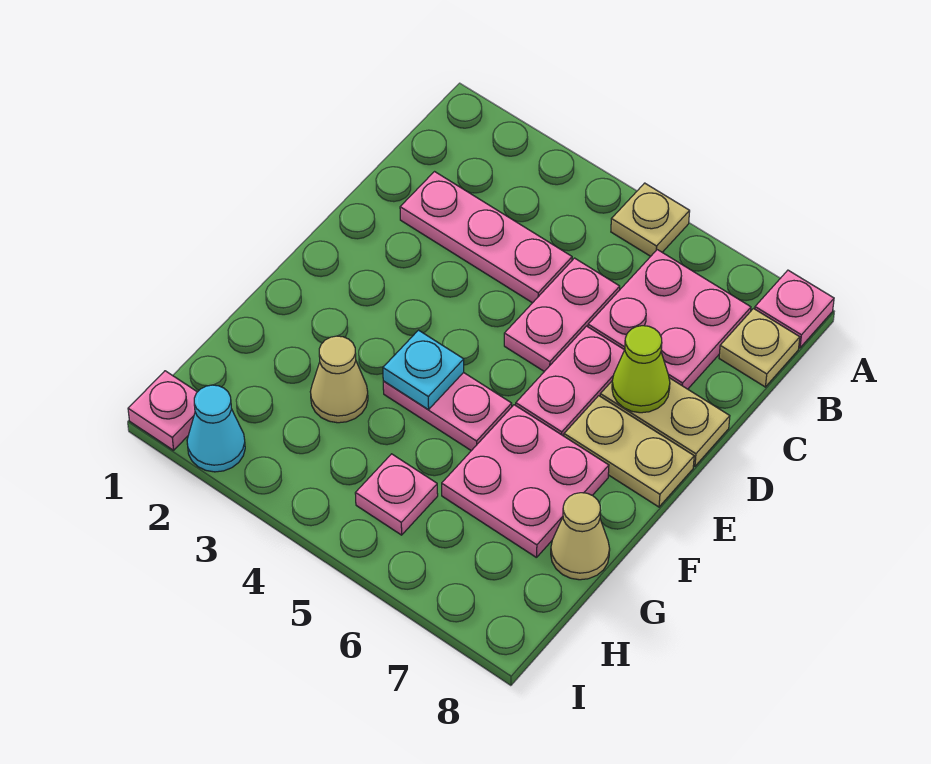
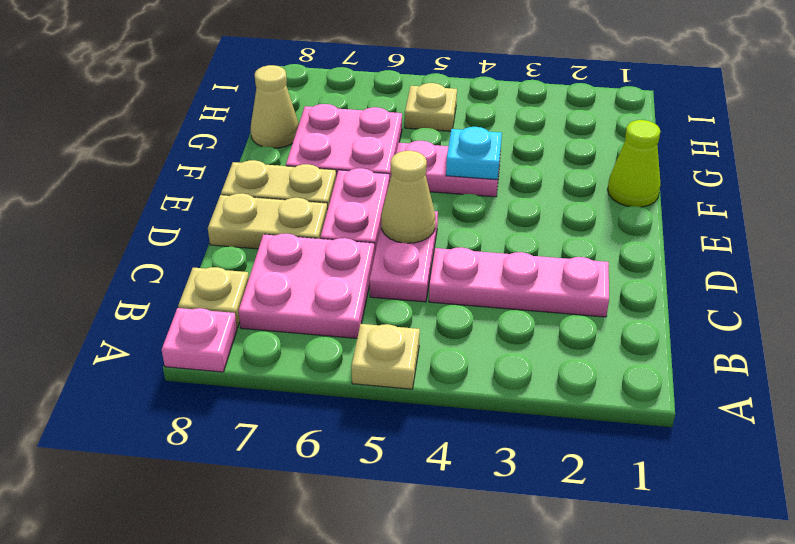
lime cone D7 level 2 -> lime cone F1 level 1
tan cone G3 level 1 -> tan cone D5 level 2
pink plate H5 level 1 -> tan plate H5 level 1
pink plate I1 level 1 -> none
cyan cone I2 level 1 -> none

